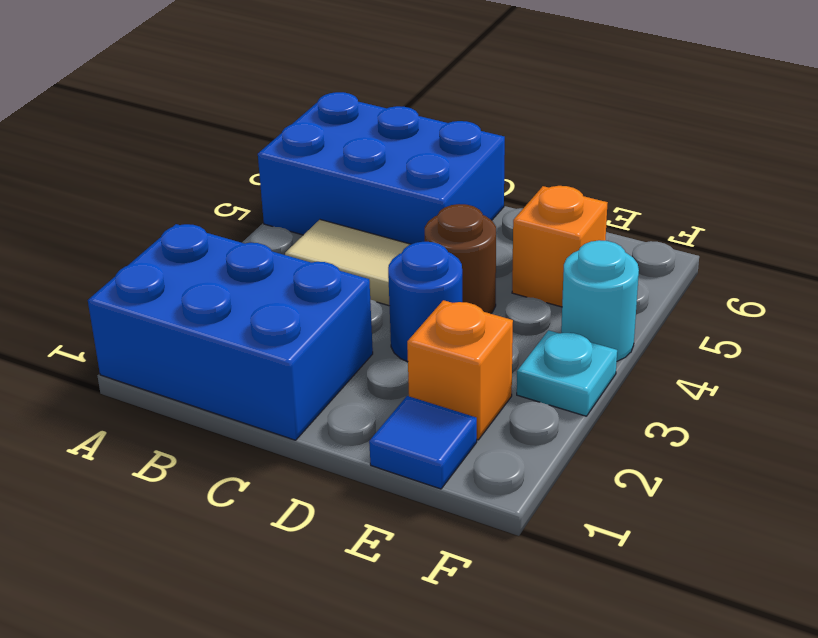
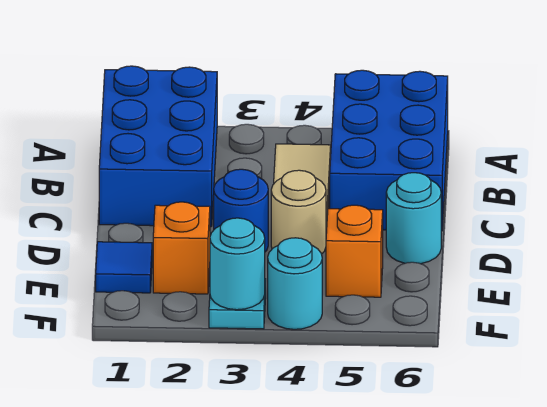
brown round brick D4 level 1 -> tan round brick D4 level 1
none -> cyan round brick D6 level 1
none -> cyan round brick F3 level 2

